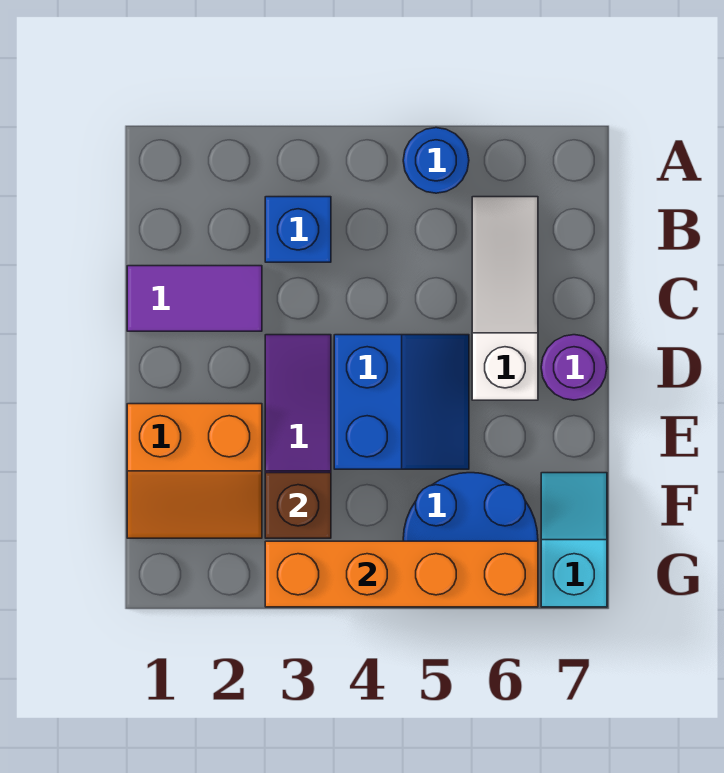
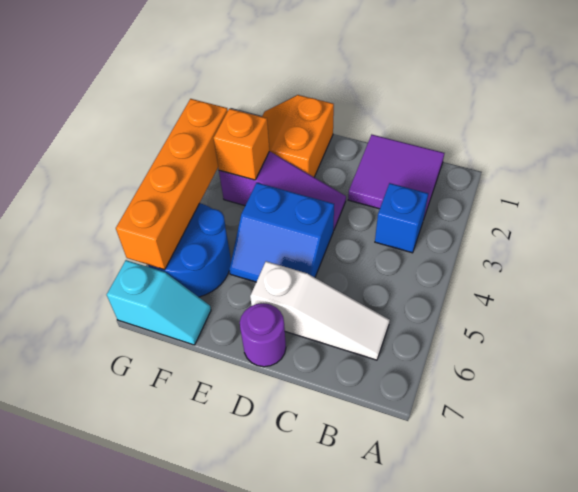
blue round brick A5 level 1 -> none
purple tile C1:C2 level 1 -> purple tile B1:C2 level 1
brown brick F3 level 2 -> orange brick F3 level 2

